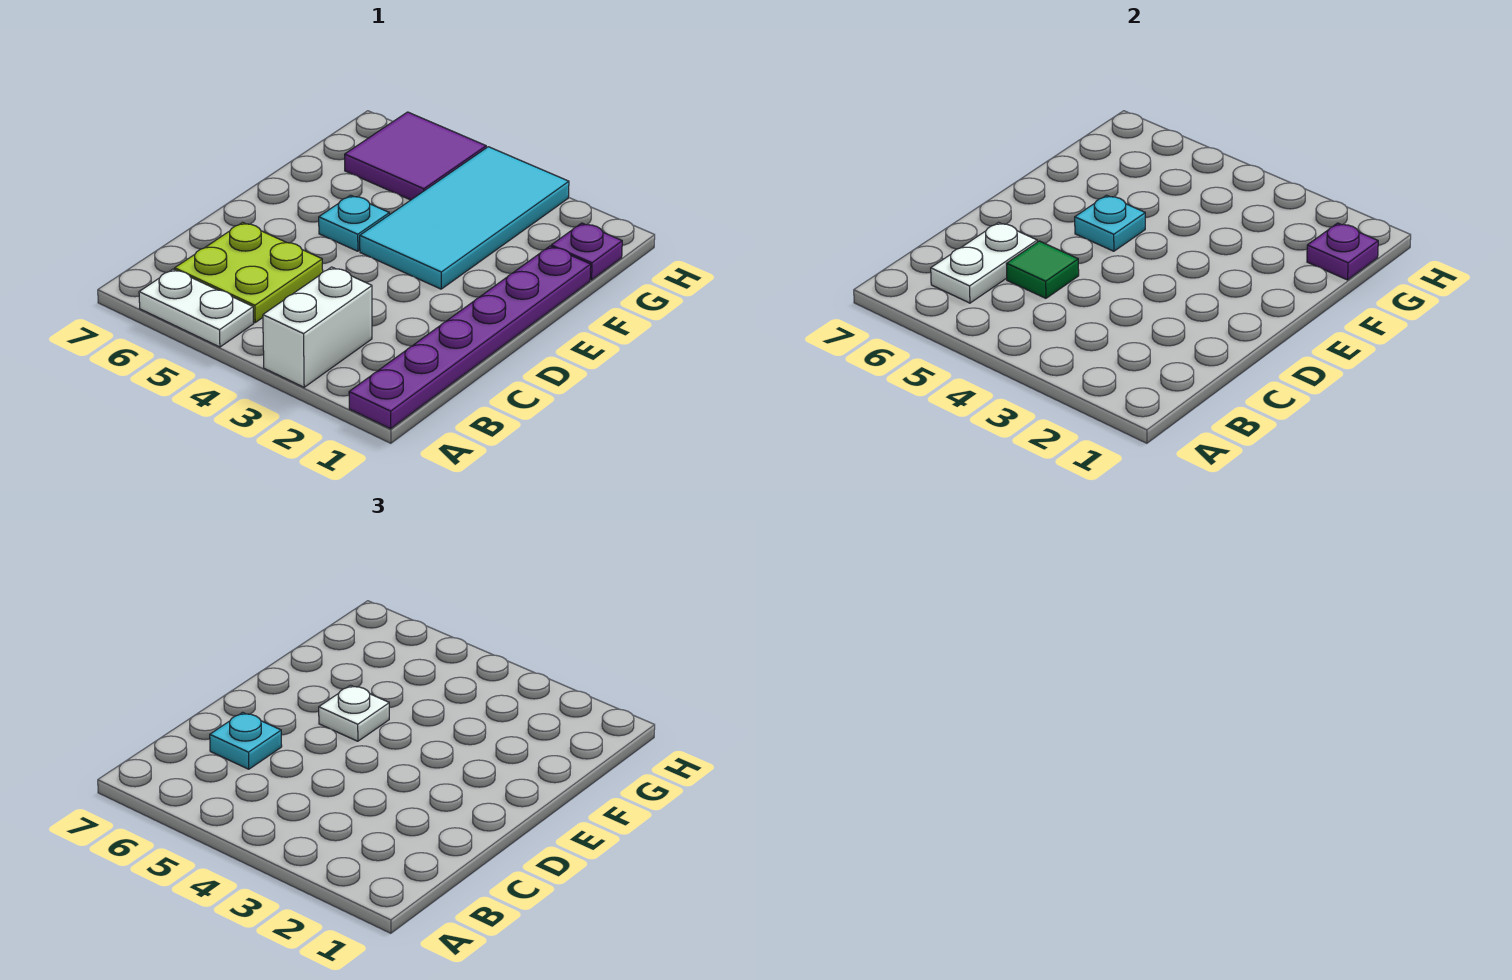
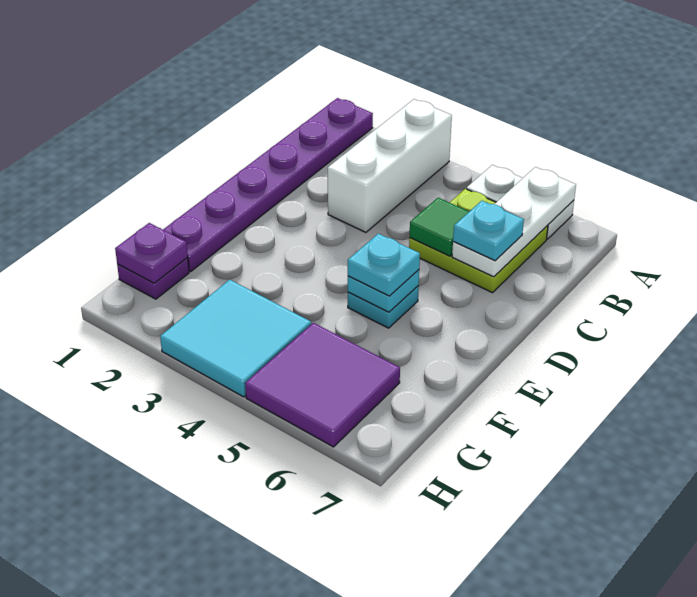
white brick A3:B3 level 1 -> white brick A3:C3 level 1
white plate B6:C6 level 2 -> white plate A6:C6 level 2
cyan tile E3:H4 level 1 -> cyan tile G3:H4 level 1
white plate E5 level 3 -> cyan plate E5 level 3

